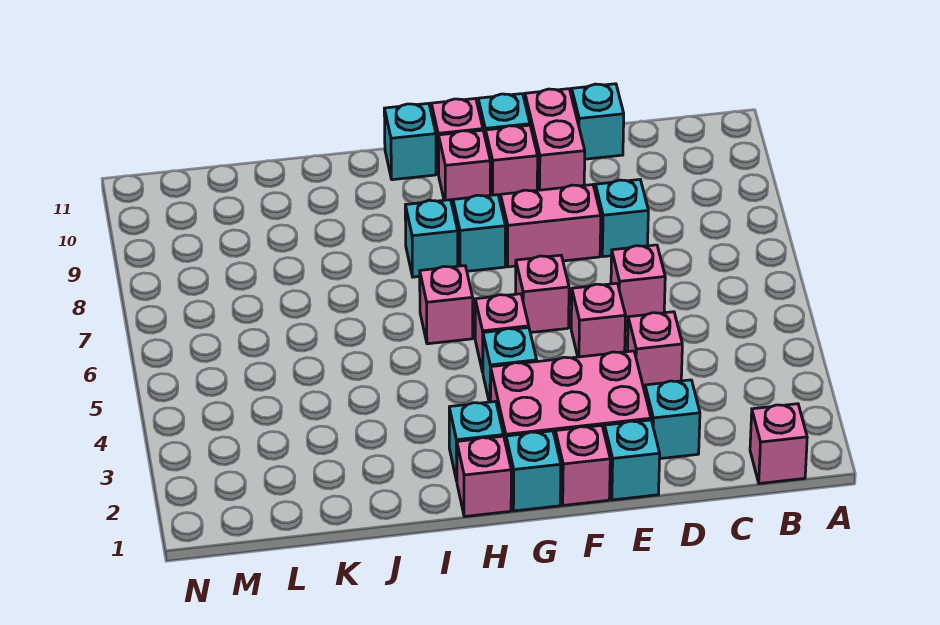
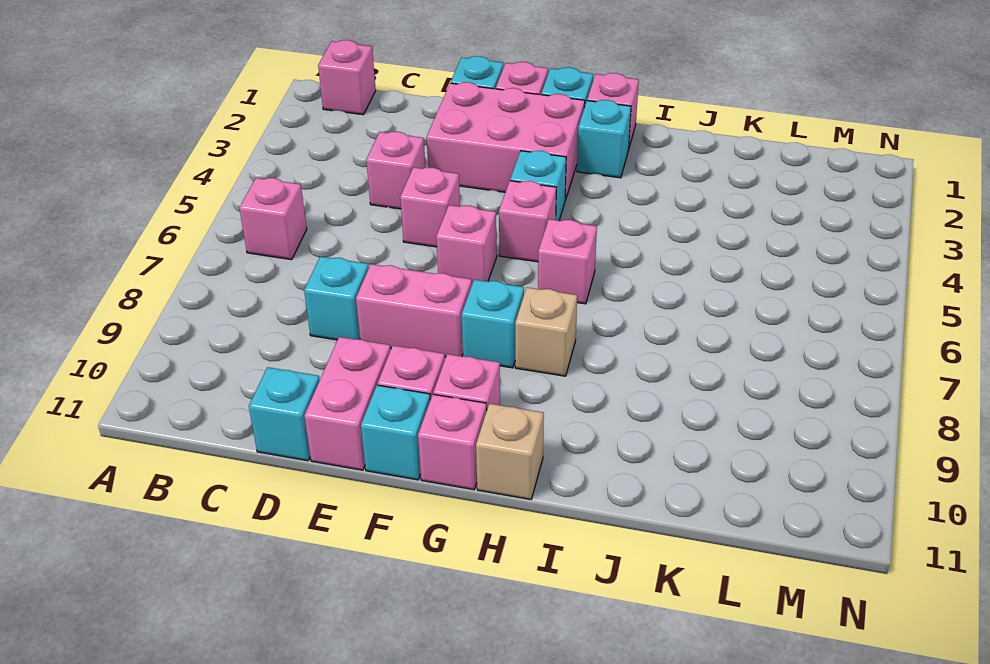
cyan brick D2 level 1 -> none
pink brick D6 level 1 -> pink brick B6 level 1
cyan brick H8 level 1 -> tan brick H8 level 1
cyan brick H11 level 1 -> tan brick H11 level 1

